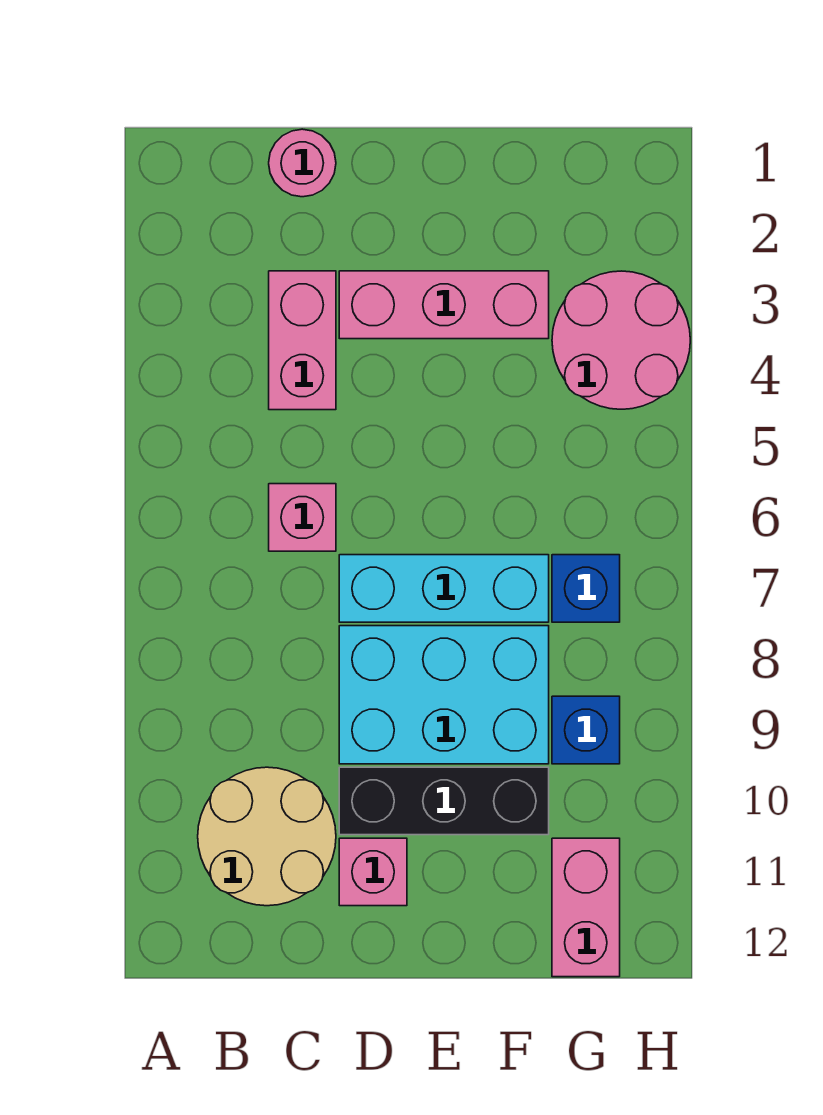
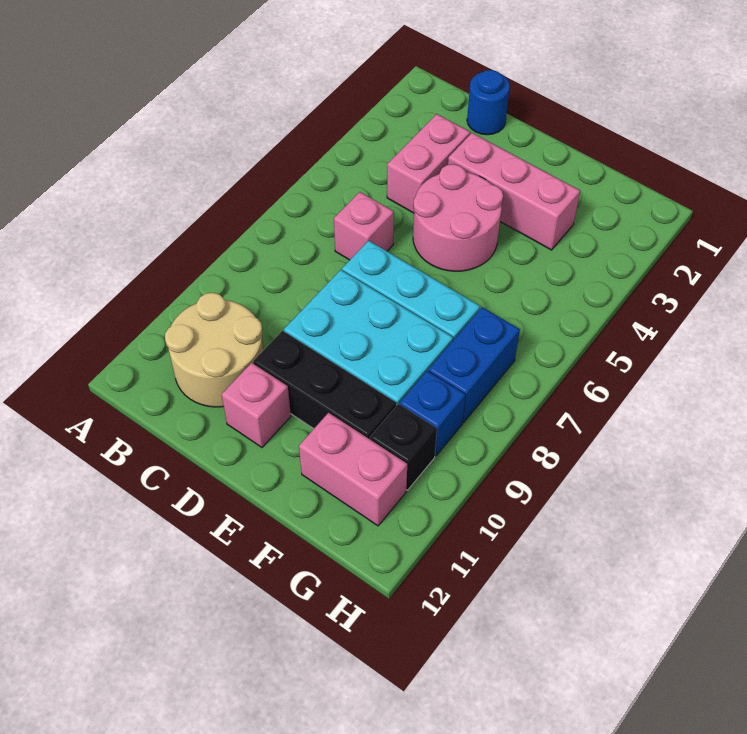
pink round brick C1 level 1 -> blue round brick C1 level 1
pink round brick G3:H4 level 1 -> pink round brick D4:E5 level 1
blue brick G7 level 1 -> blue brick G7:G8 level 1
none -> black brick G10 level 1
pink brick G11:G12 level 1 -> pink brick F11:G11 level 1

